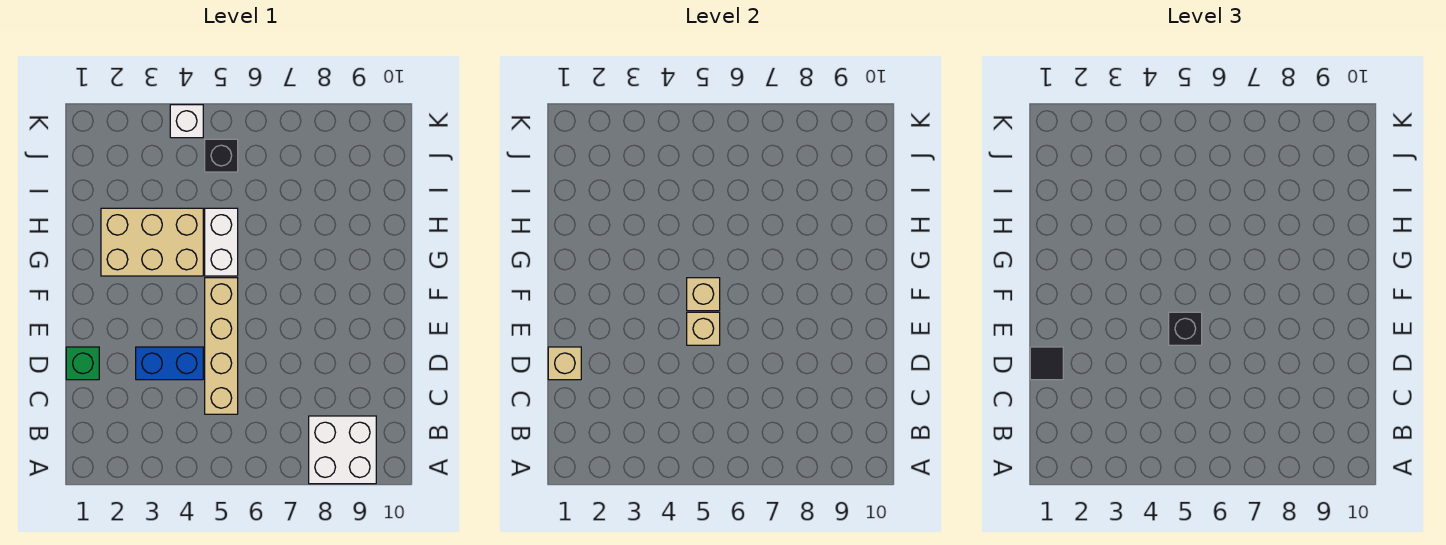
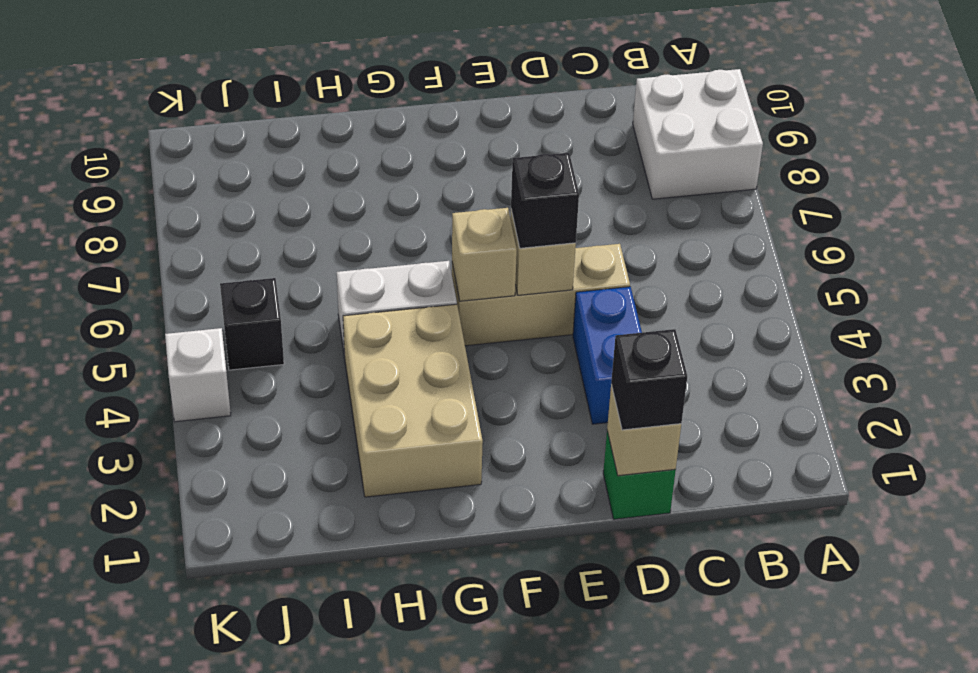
tan brick C5:F5 level 1 -> tan brick D5:F5 level 1
black tile D1 level 3 -> black brick D1 level 3

